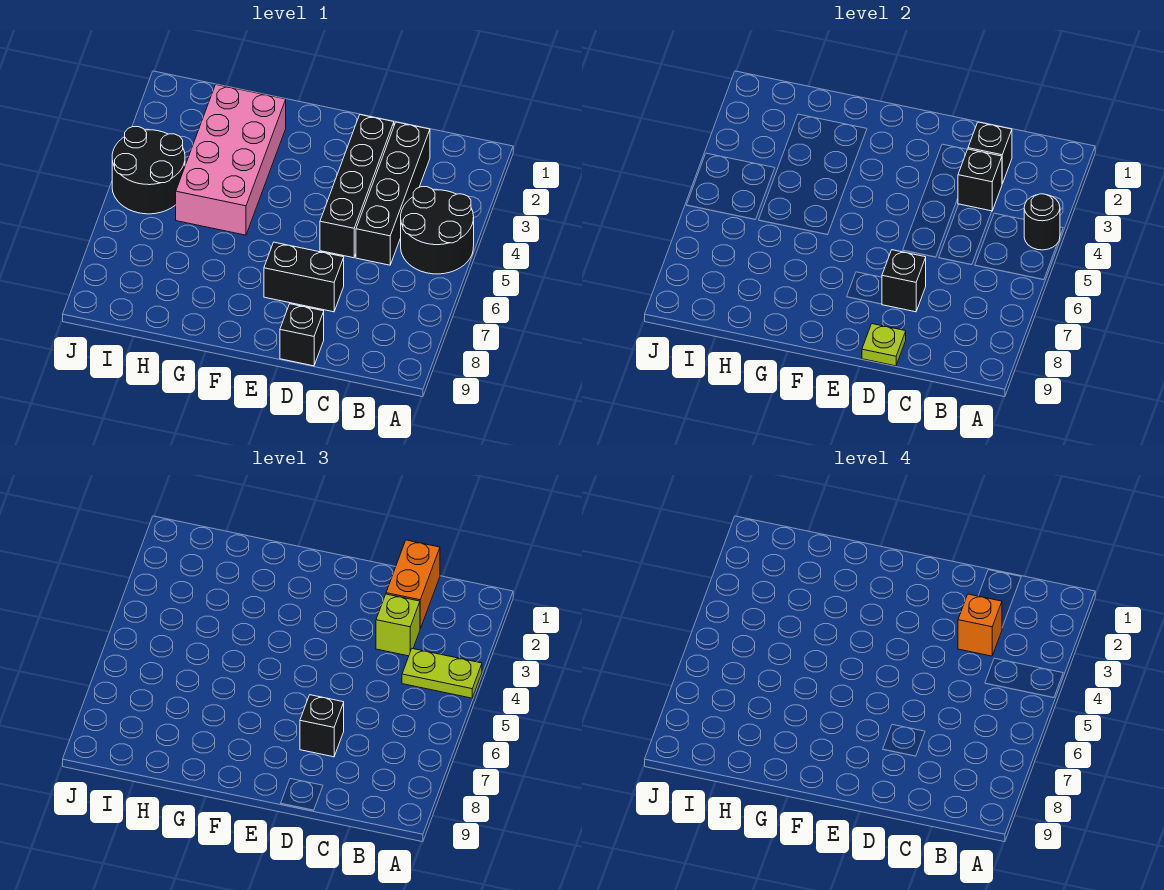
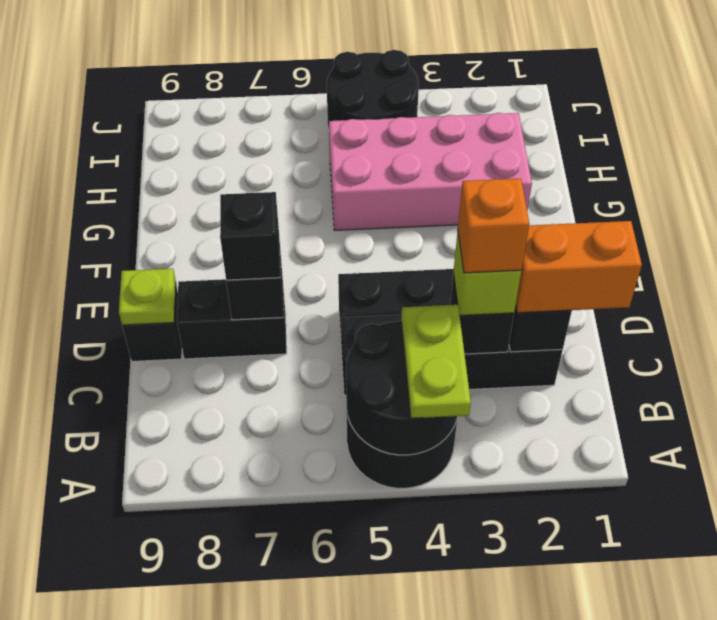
black round brick A4 level 2 -> black round brick A4:B5 level 2
black brick D7:E7 level 1 -> black brick D7:D8 level 1

